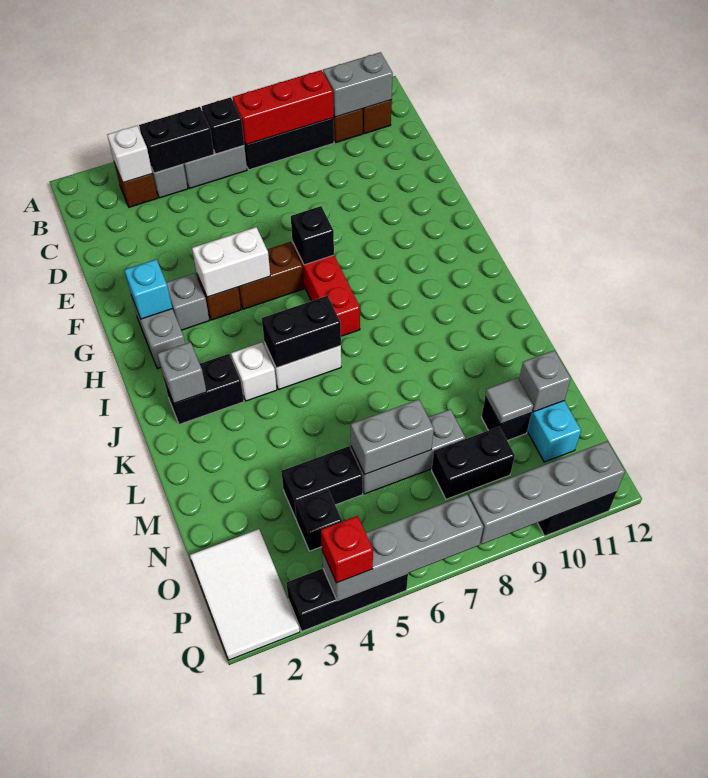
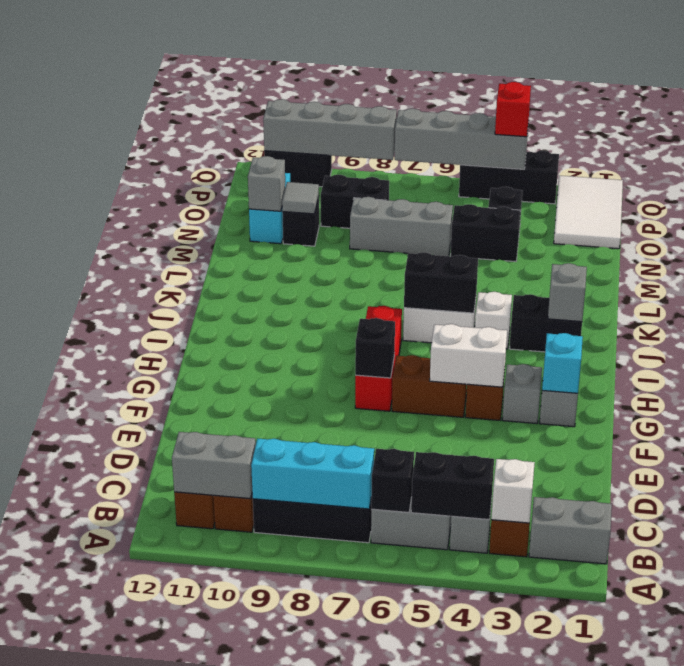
red brick B7:B9 level 2 -> cyan brick B7:B9 level 2
grey brick N6:N7 level 2 -> grey brick B1:B2 level 1

